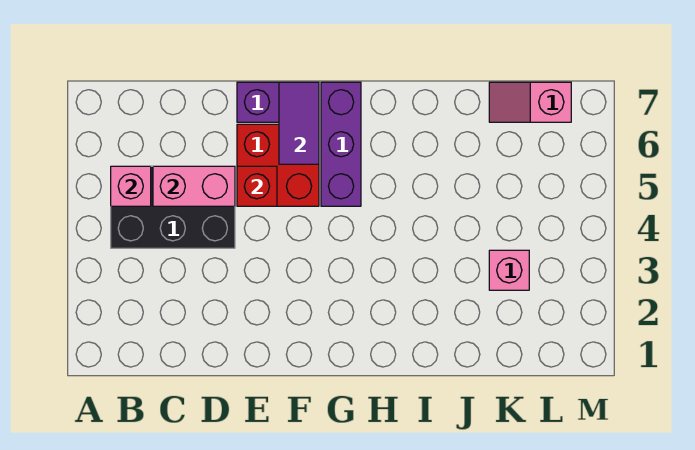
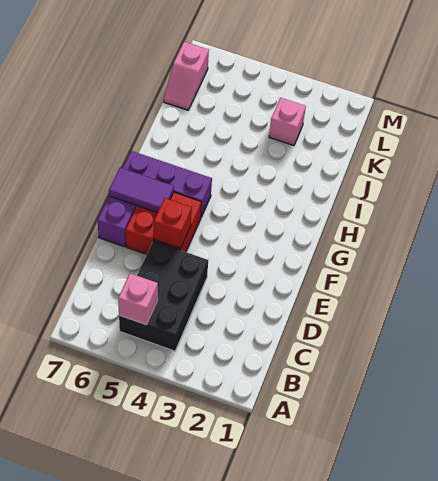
pink brick C5:D5 level 2 -> none

